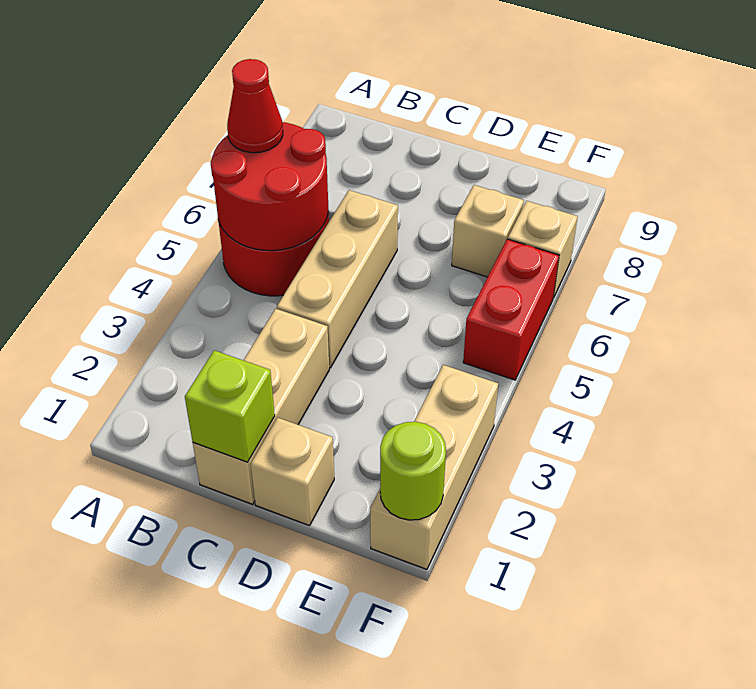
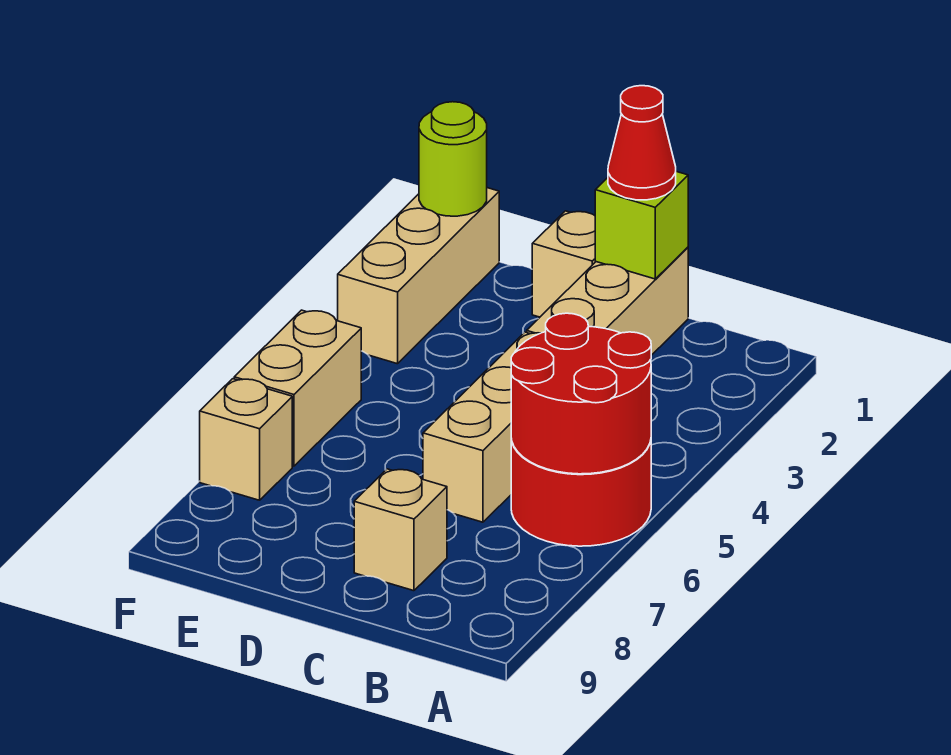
red cone A6 level 3 -> red cone C1 level 3
tan brick E7 level 1 -> tan brick C8 level 1
red brick F5:F6 level 1 -> tan brick F5:F6 level 1

